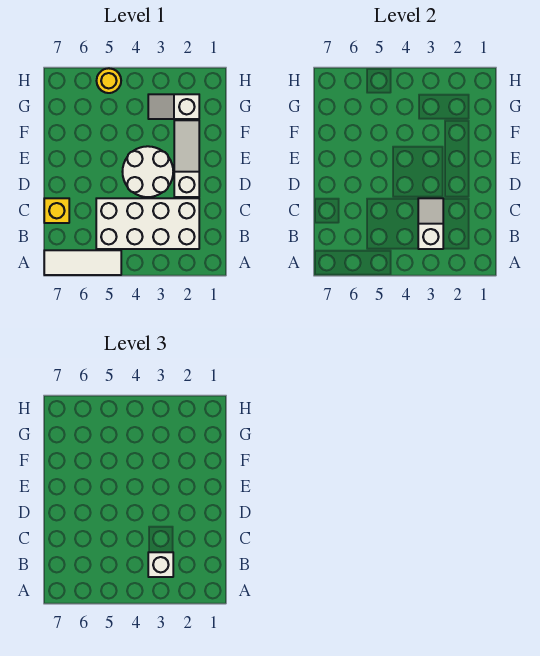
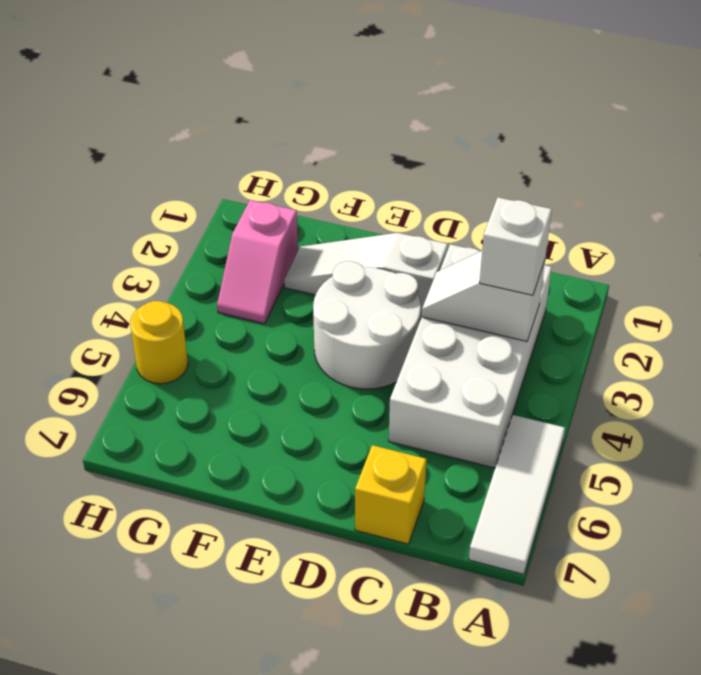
white slope G2:G3 level 1 top 2 -> pink slope G2:G3 level 1 top 2

